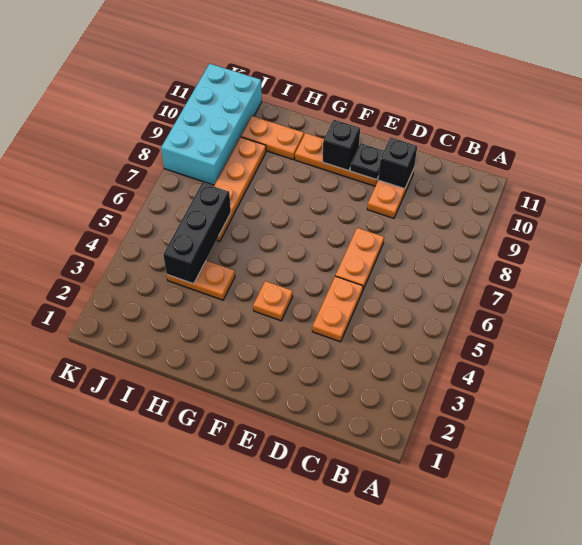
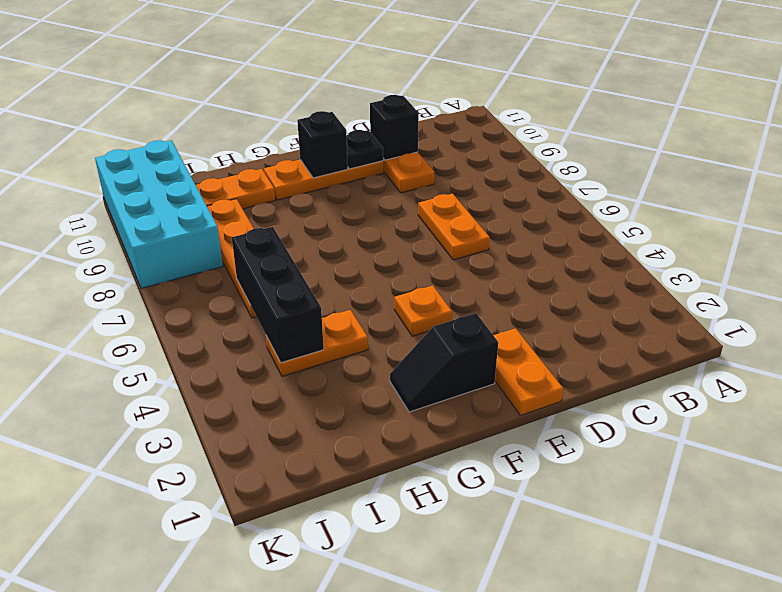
orange plate D4:D5 level 1 -> orange plate E1:E2 level 1
none -> black slope F2:G2 level 1 top F

